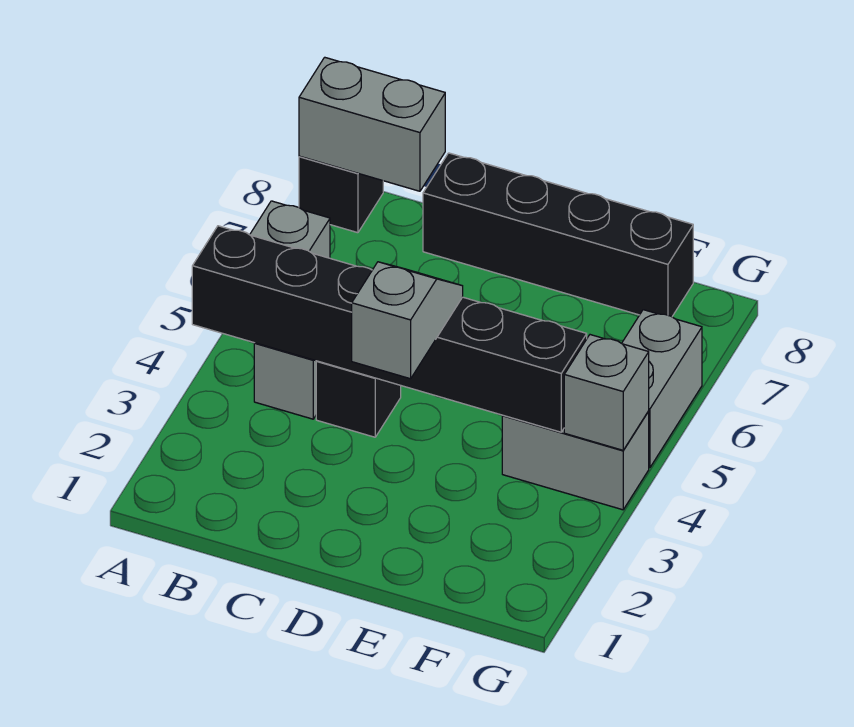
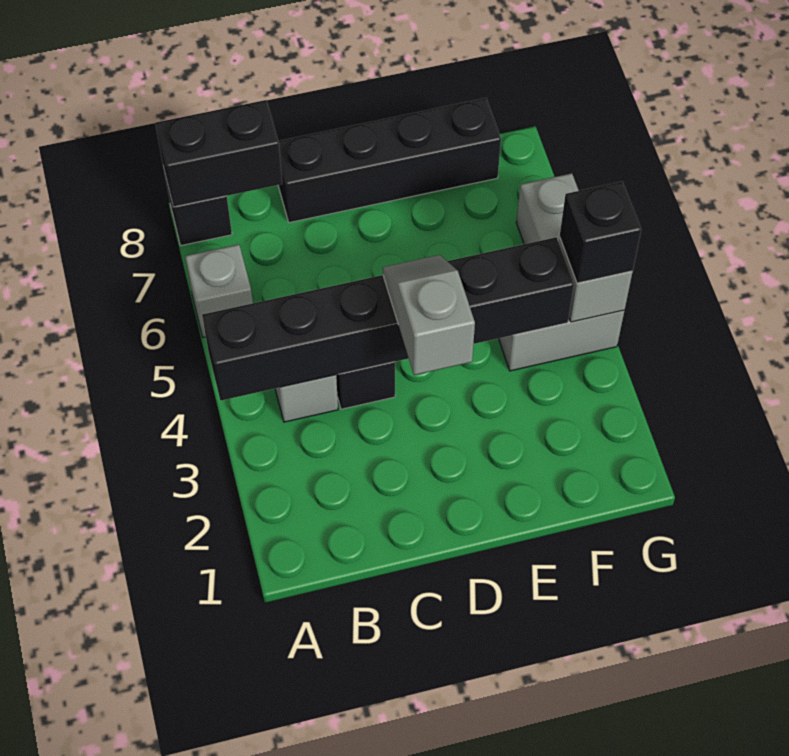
grey brick A8:B8 level 2 -> black brick A8:B8 level 2
none -> black brick G4 level 3

